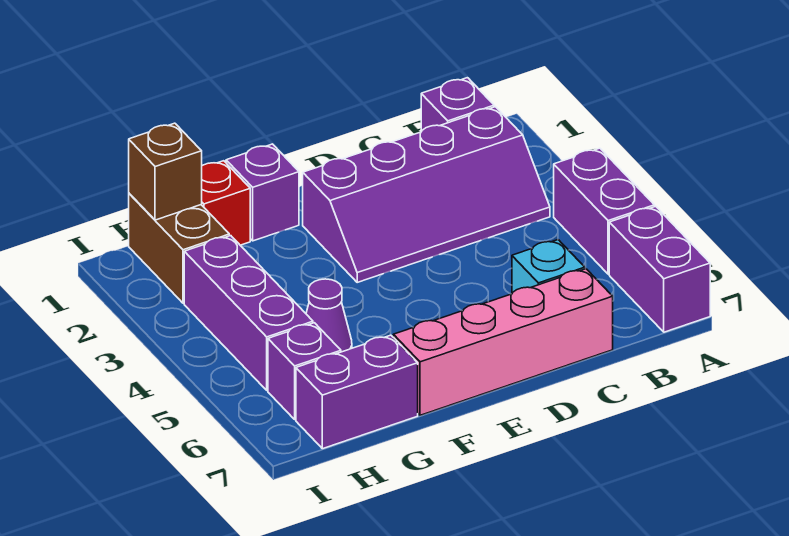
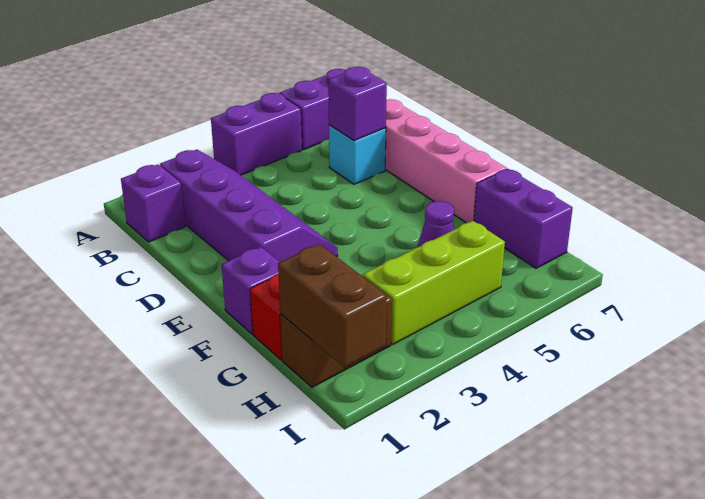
brown brick H1 level 2 -> brown brick H1:I1 level 2
purple brick H3:H5 level 1 -> lime brick H3:H5 level 1
purple brick H6 level 1 -> purple brick C6 level 2

